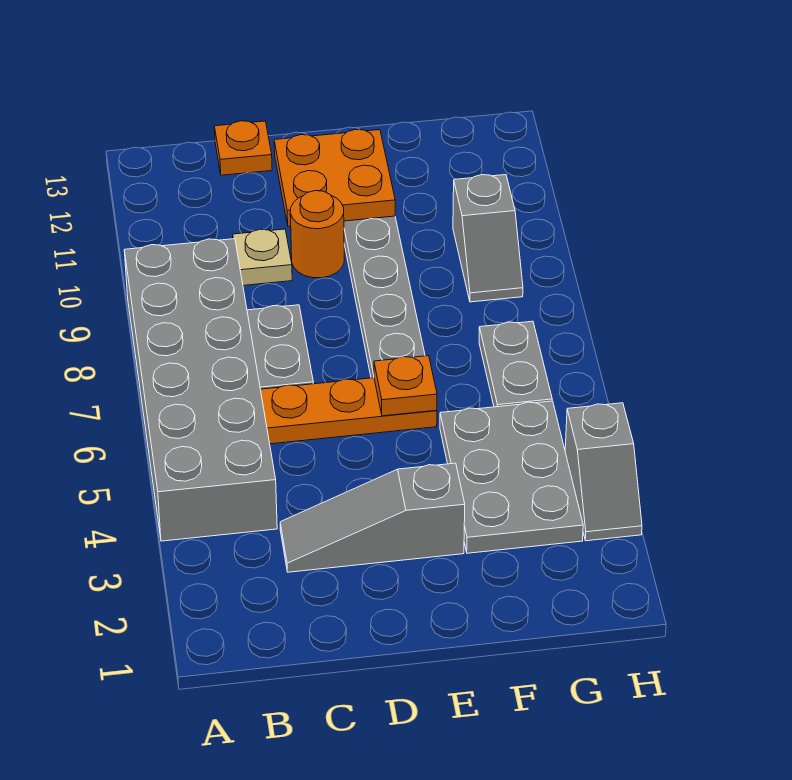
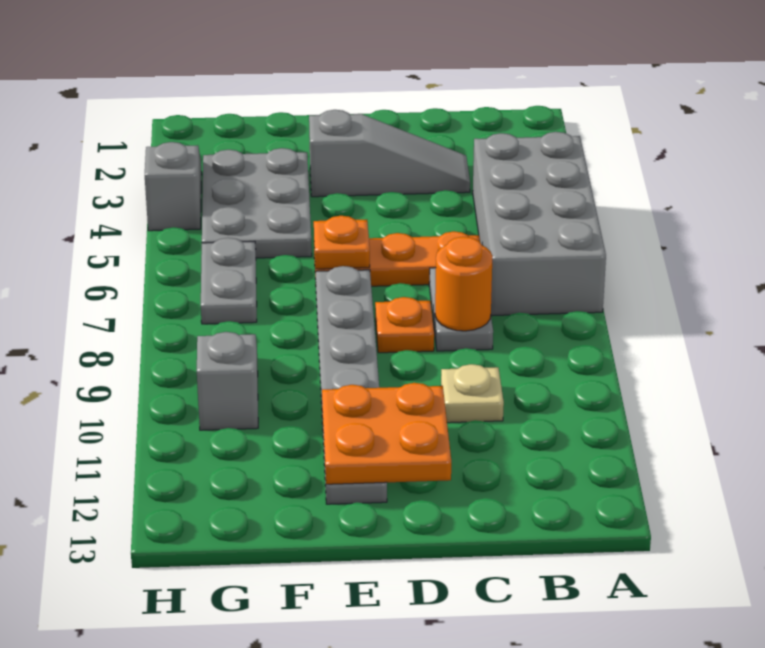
grey brick A4:B9 level 1 -> grey brick A4:B7 level 1
orange plate C13 level 1 -> orange plate D8 level 1
orange round brick D10 level 1 -> orange round brick C8 level 2

